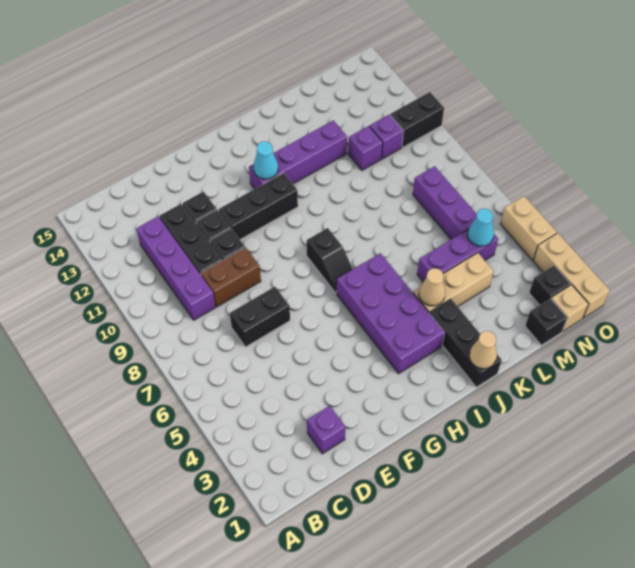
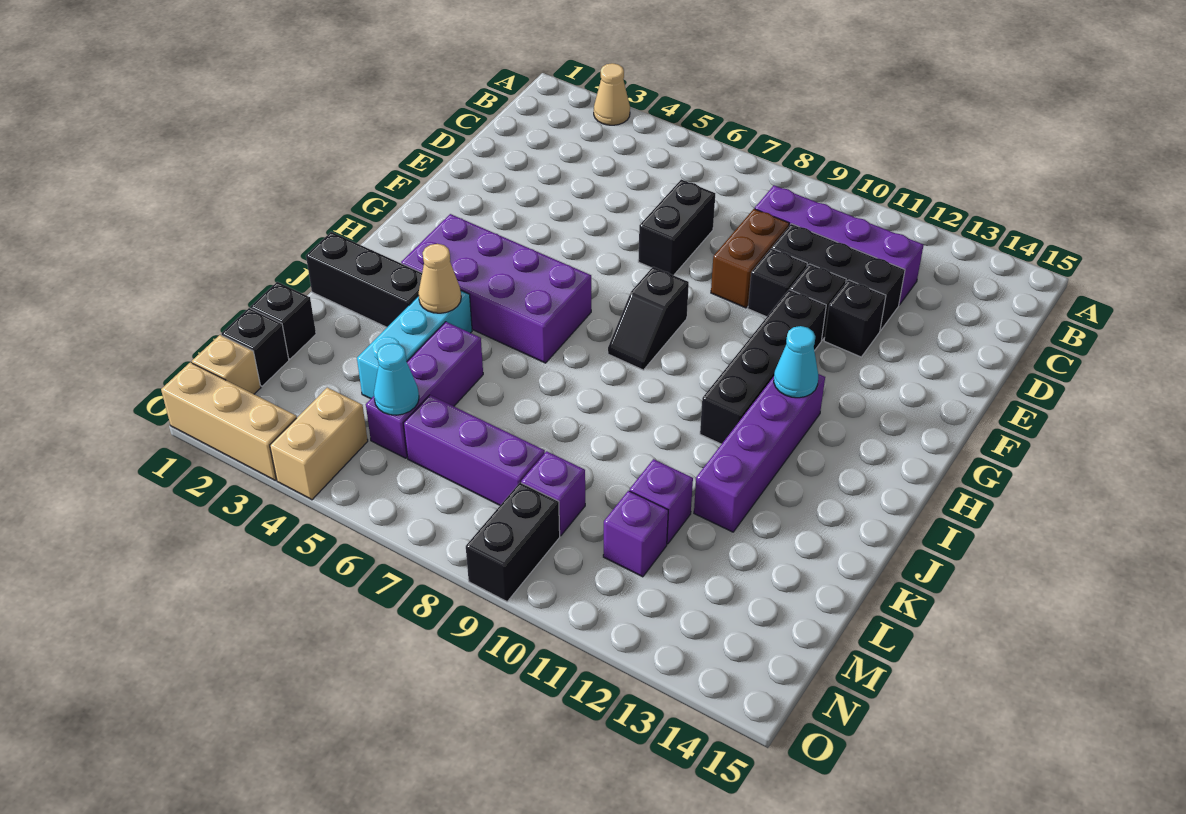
purple brick D2 level 1 -> purple brick M9 level 1
black brick F11:H11 level 1 -> black brick F11:I11 level 1
black slope H7:H8 level 1 top 8 -> black slope G8:H8 level 1 top G
tan cone J1 level 2 -> tan cone A3 level 1
tan brick J4:L4 level 1 -> cyan brick J4:L4 level 1
black brick N2 level 1 -> black brick L1 level 1
black brick N11:O11 level 1 -> black brick N9:O9 level 1
tan brick O4:O5 level 1 -> tan brick N4:O4 level 1

